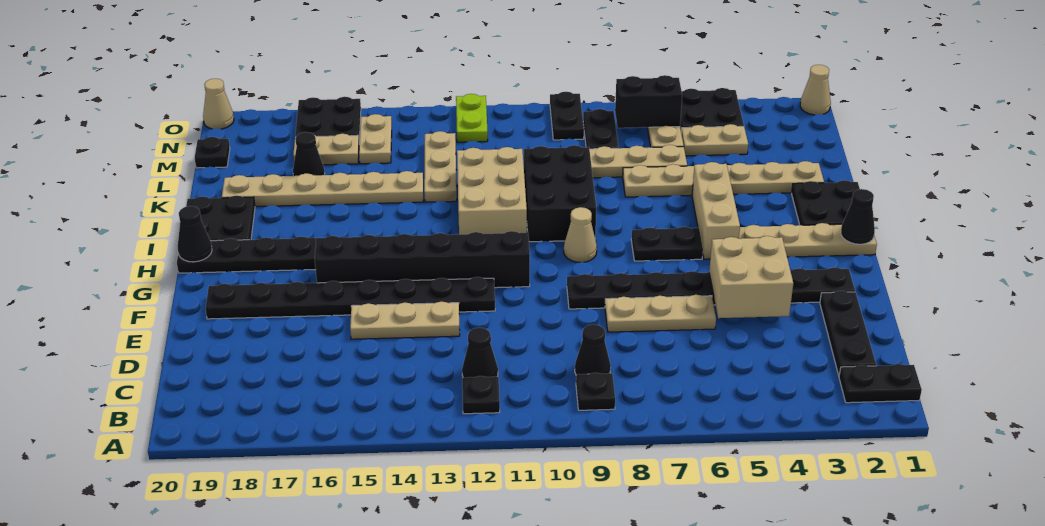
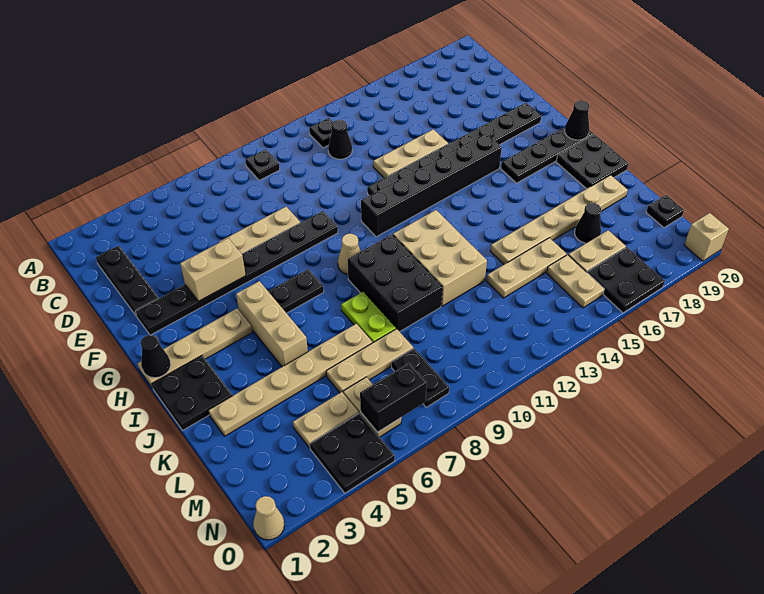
black plate B1:B2 level 1 -> none
black cone C9 level 1 -> none
tan brick E4:F5 level 2 -> tan brick F4:F5 level 2
tan plate K13:M13 level 1 -> tan plate L13:L15 level 1
black plate N9:O9 level 1 -> none
lime plate N12:O12 level 1 -> lime plate J8:K8 level 1
tan cone O20 level 1 -> tan brick O20 level 1

